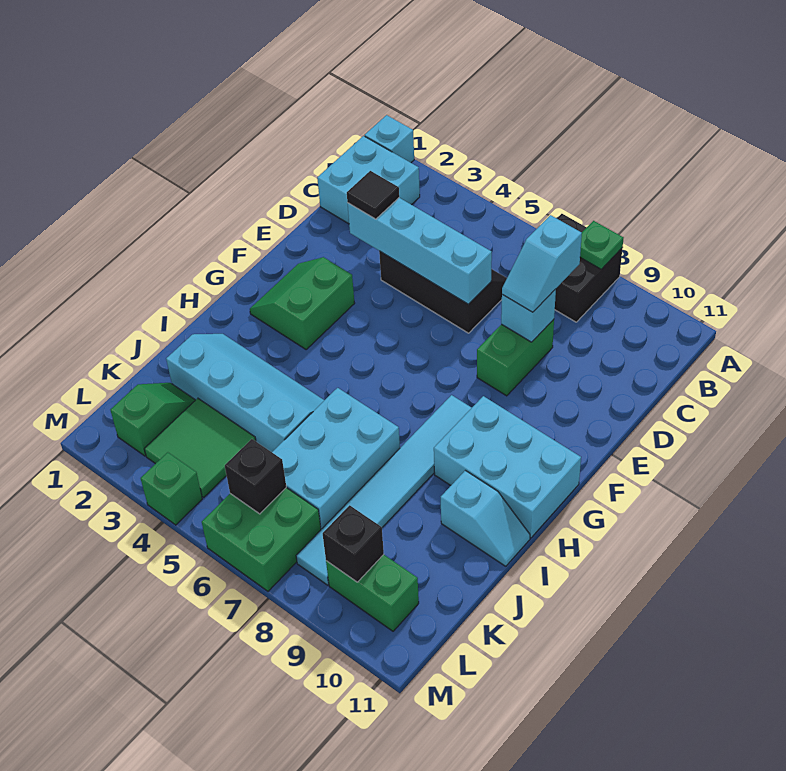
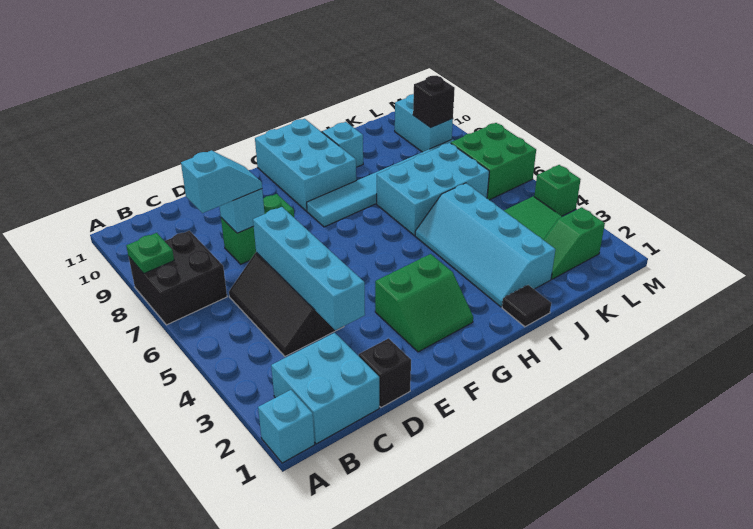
black tile D3 level 3 -> black tile I1 level 1
black brick L6 level 2 -> black brick D1 level 1
green brick L9:L10 level 1 -> cyan brick L9:L10 level 1

